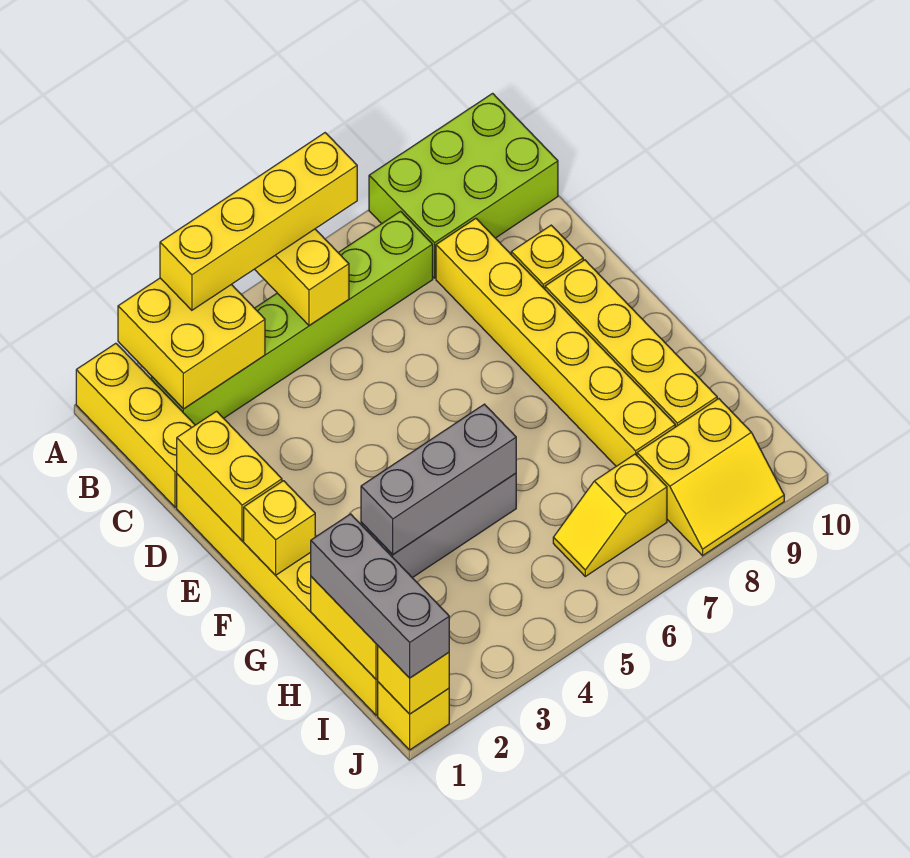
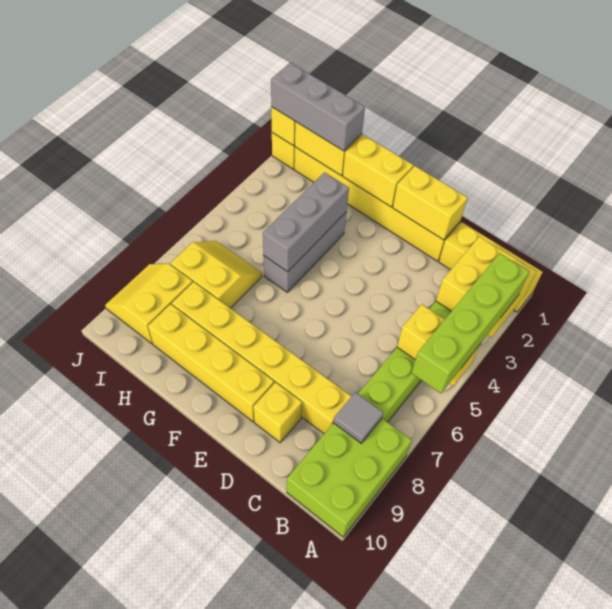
yellow brick A3:A6 level 3 -> lime brick A3:A6 level 3
none -> grey tile B8 level 2
yellow brick F1 level 2 -> yellow brick F1:G1 level 2
yellow slope I6:I7 level 1 top 7 -> yellow slope H6:I7 level 1 top 7

